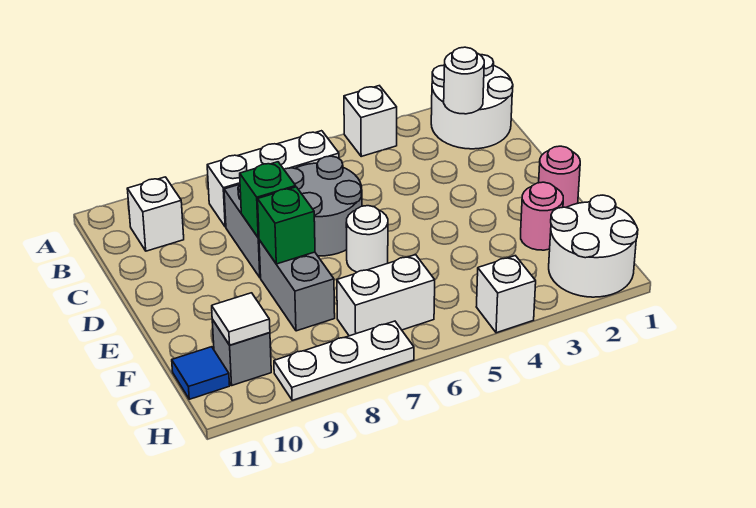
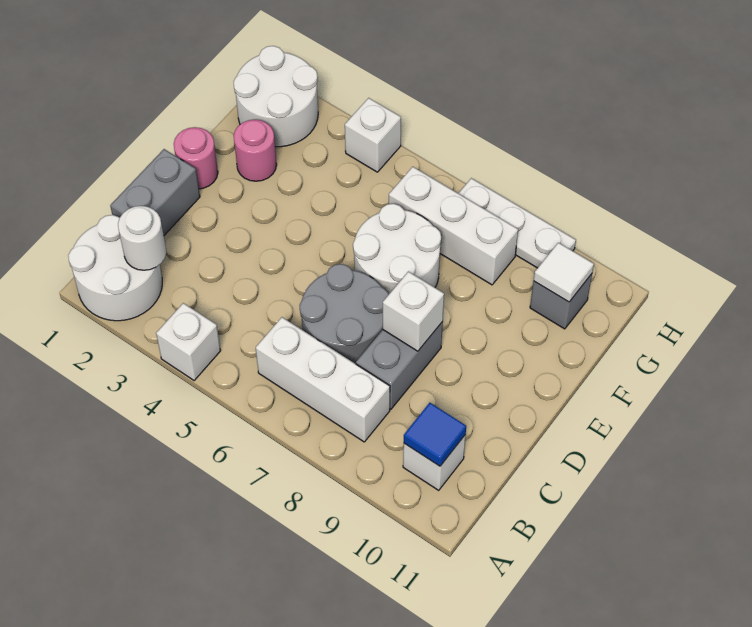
green brick D8 level 2 -> white brick D8 level 2
white round brick E6 level 1 -> white round brick E6:F7 level 1
grey brick E8:F8 level 1 -> grey brick C1:D1 level 1
green brick E8 level 2 -> none
white brick G6:G7 level 1 -> white brick G6:G8 level 1
blue tile G11 level 1 -> blue tile B10 level 2

